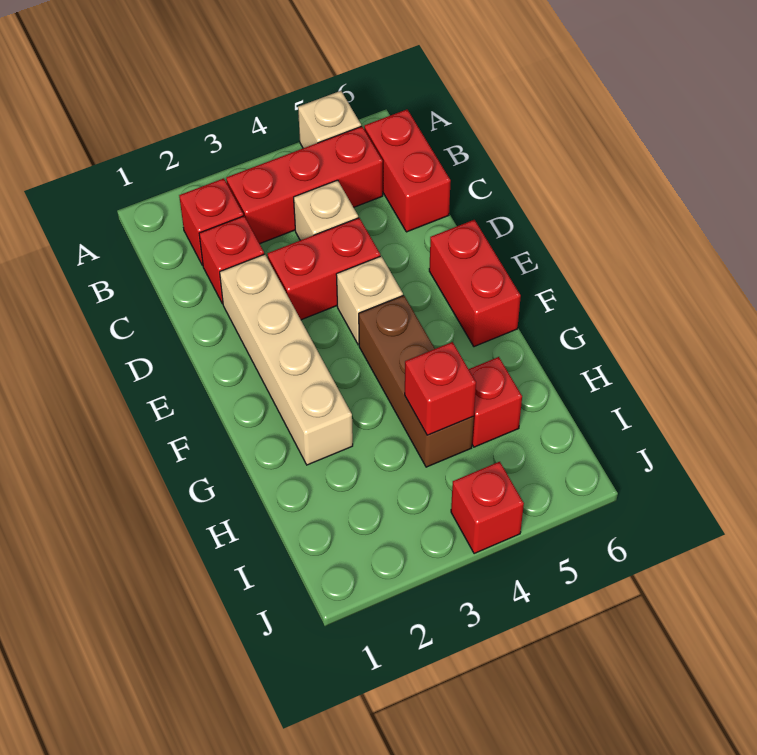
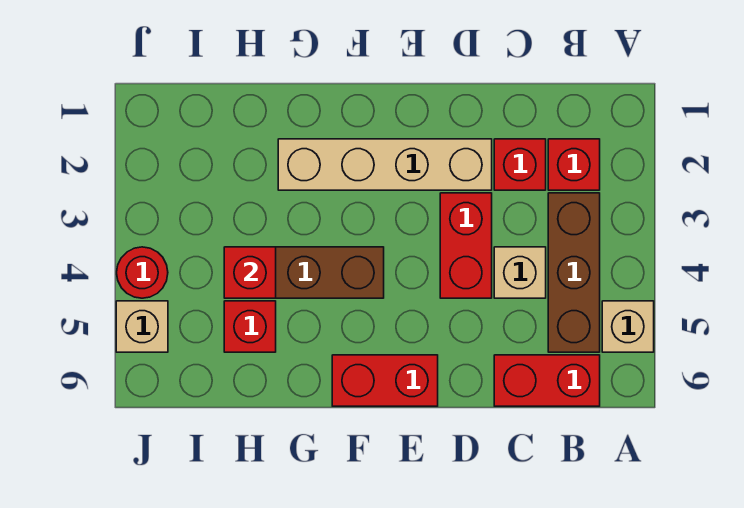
red brick B3:B5 level 1 -> brown brick B3:B5 level 1
tan brick E4 level 1 -> tan brick J5 level 1
red brick J4 level 1 -> red round brick J4 level 1

